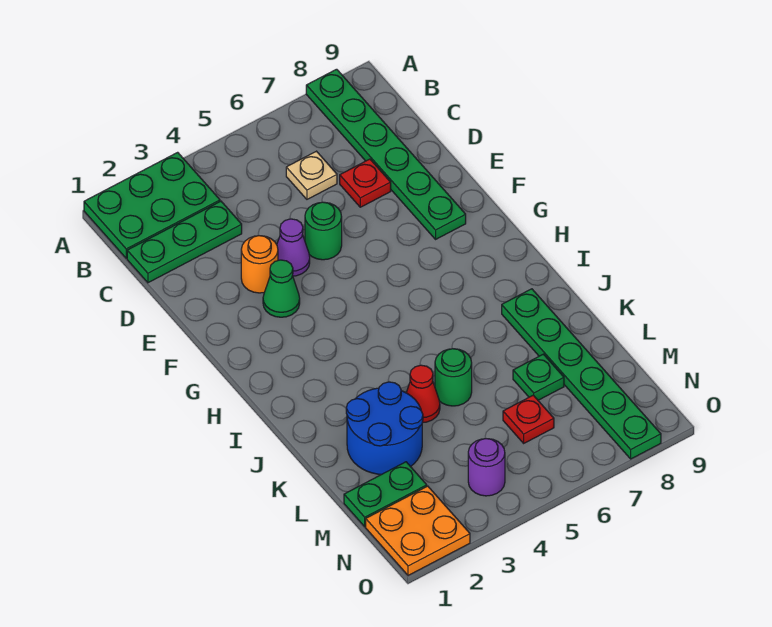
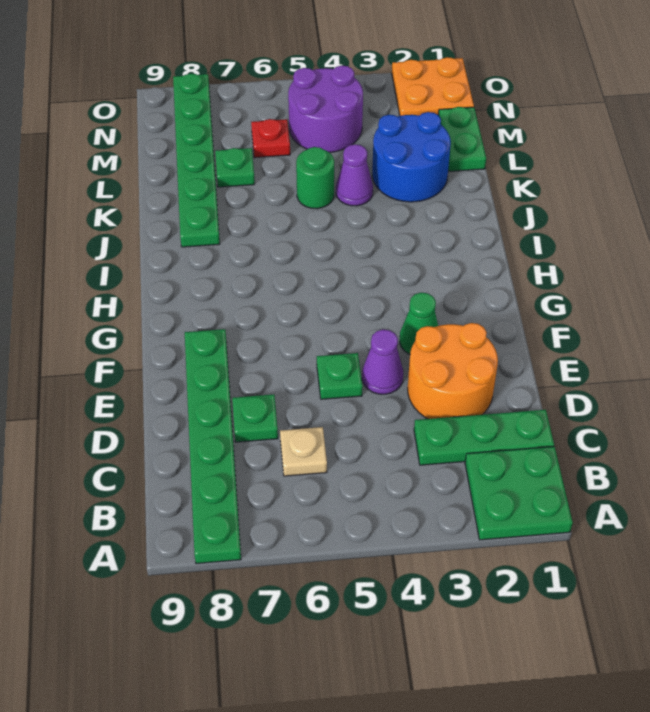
green plate A1:B3 level 1 -> green plate A1:B2 level 1
red plate D7 level 1 -> green plate D7 level 1
orange round brick E3 level 1 -> orange round brick D2:E3 level 1
green round brick E5 level 1 -> green plate E5 level 1
red cone K4 level 1 -> purple cone K4 level 1
green plate M1:M2 level 1 -> green plate L1:M1 level 1
purple round brick N4 level 1 -> purple round brick M4:N5 level 1

